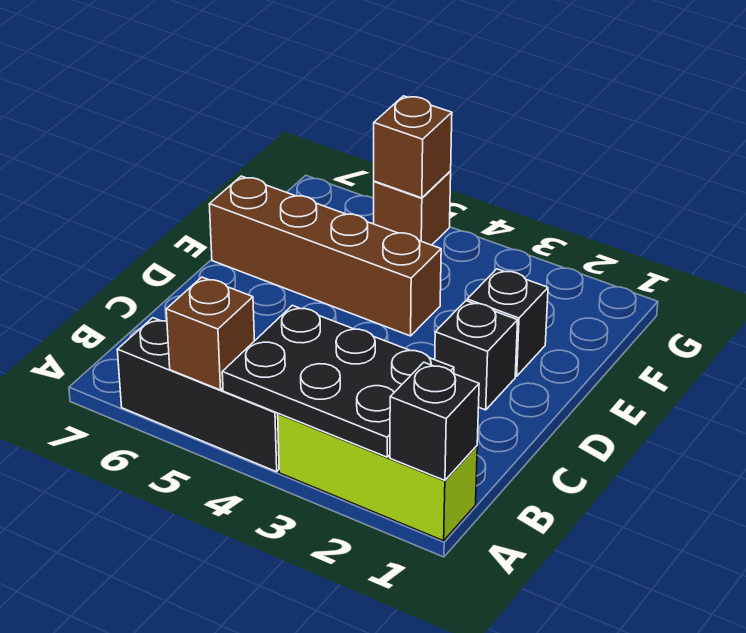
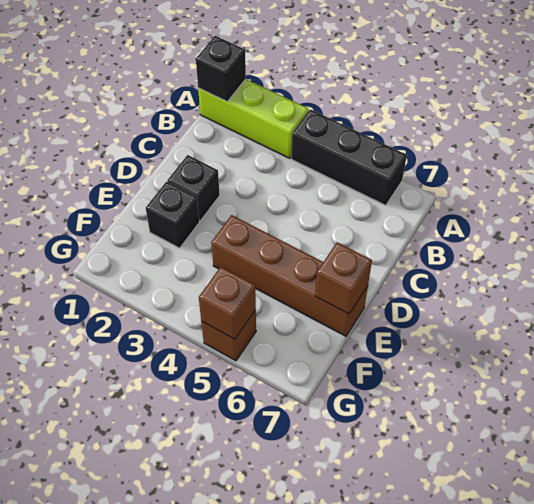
black plate A2:B4 level 2 -> none
brown brick A5 level 2 -> brown brick E7 level 2

